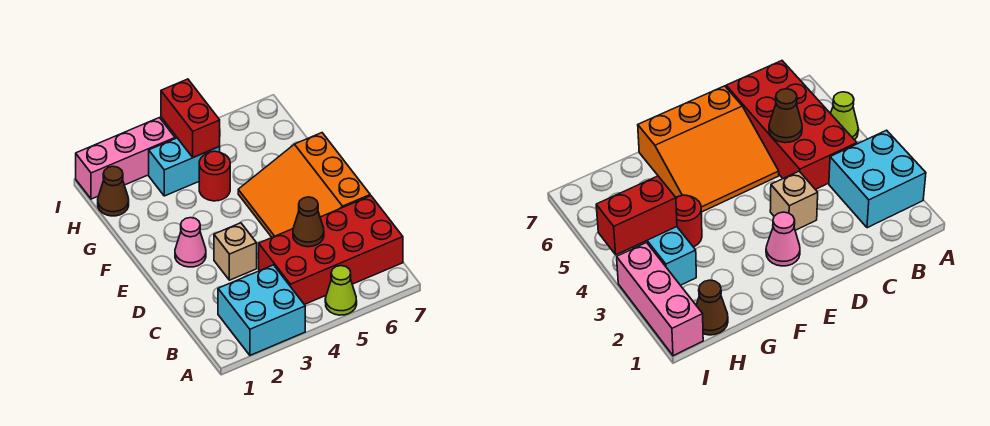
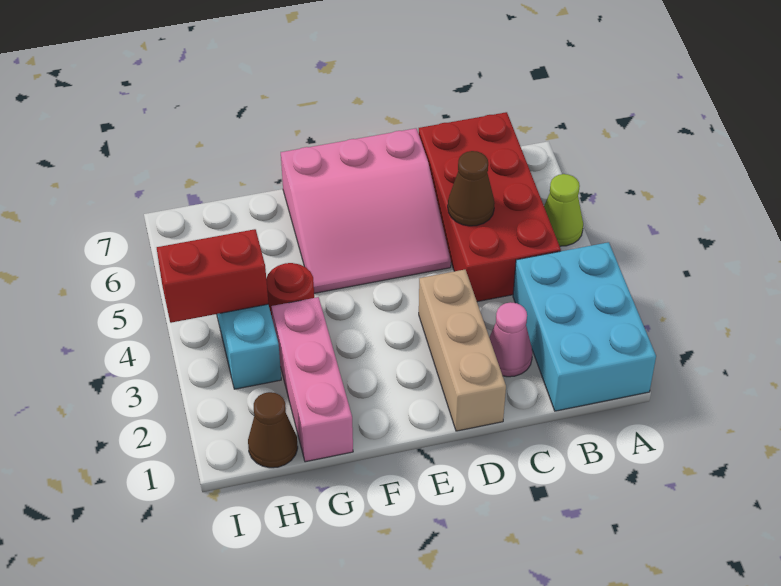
cyan brick A2:B3 level 1 -> cyan brick A1:B3 level 1
tan brick D3 level 1 -> tan brick D1:D3 level 1
orange slope D5:F7 level 1 top 7 -> pink slope D5:F7 level 1 top 7
pink cone E2 level 1 -> pink cone C2 level 1
pink brick I1:I3 level 1 -> pink brick G1:G3 level 1

